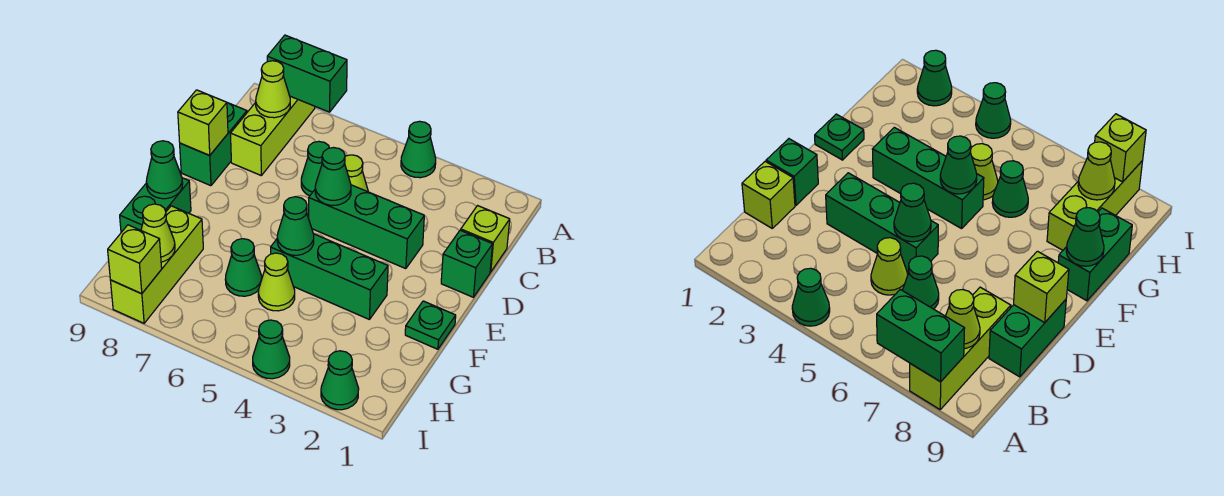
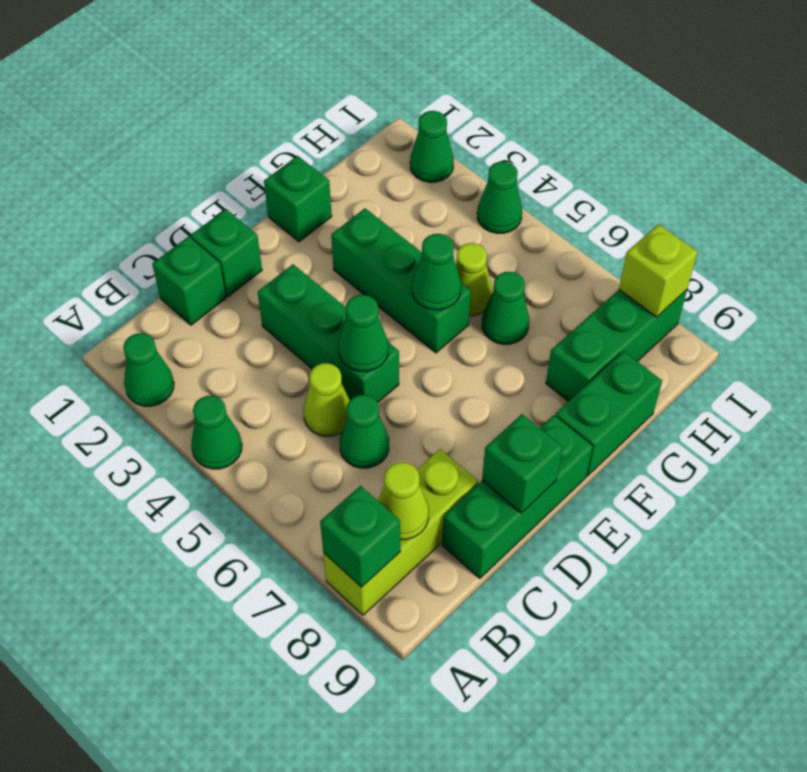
green brick A7:A8 level 2 -> green brick A8 level 2
lime brick C1 level 1 -> green brick C1 level 1
green brick C9:D9 level 1 -> green brick C9:E9 level 1
lime brick D9 level 2 -> green brick D9 level 2
green plate F1 level 1 -> green brick F1 level 1
green cone F9 level 2 -> green cone A2 level 1
lime brick G8:I8 level 1 -> green brick G8:I8 level 1
lime cone H8 level 2 -> none

